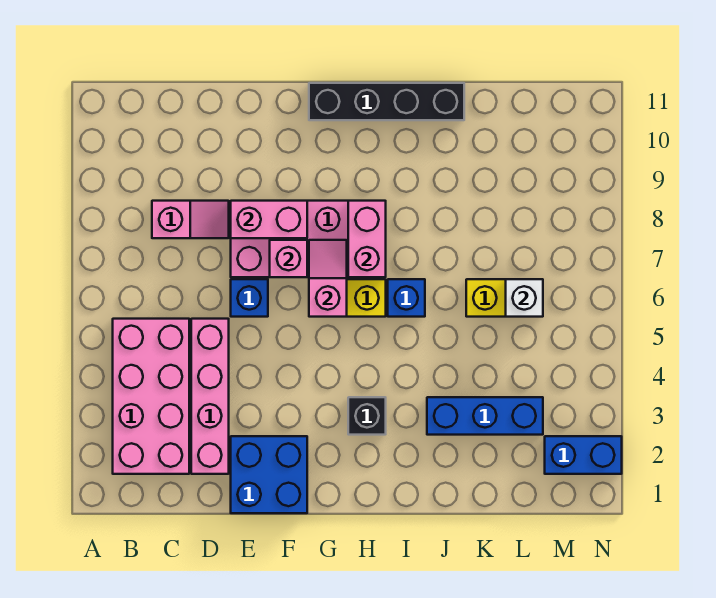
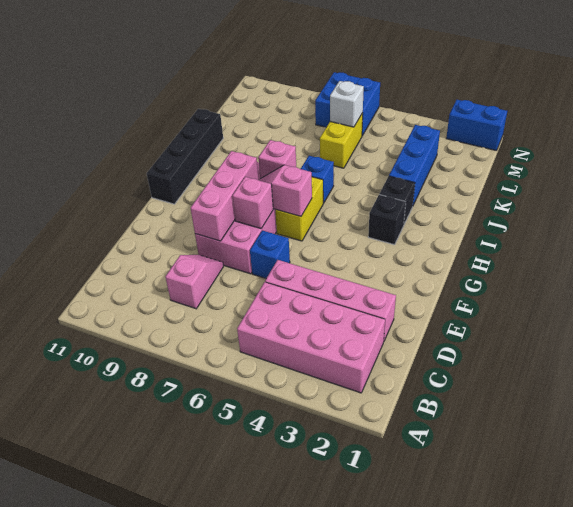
blue brick E1:F2 level 1 -> blue brick M6:N7 level 1
pink brick E8:F8 level 2 -> pink brick E8:G8 level 2
pink brick H7:H8 level 2 -> pink brick H7 level 2
none -> black brick I3 level 1
blue brick M2:N2 level 1 -> blue brick N1:N2 level 1

